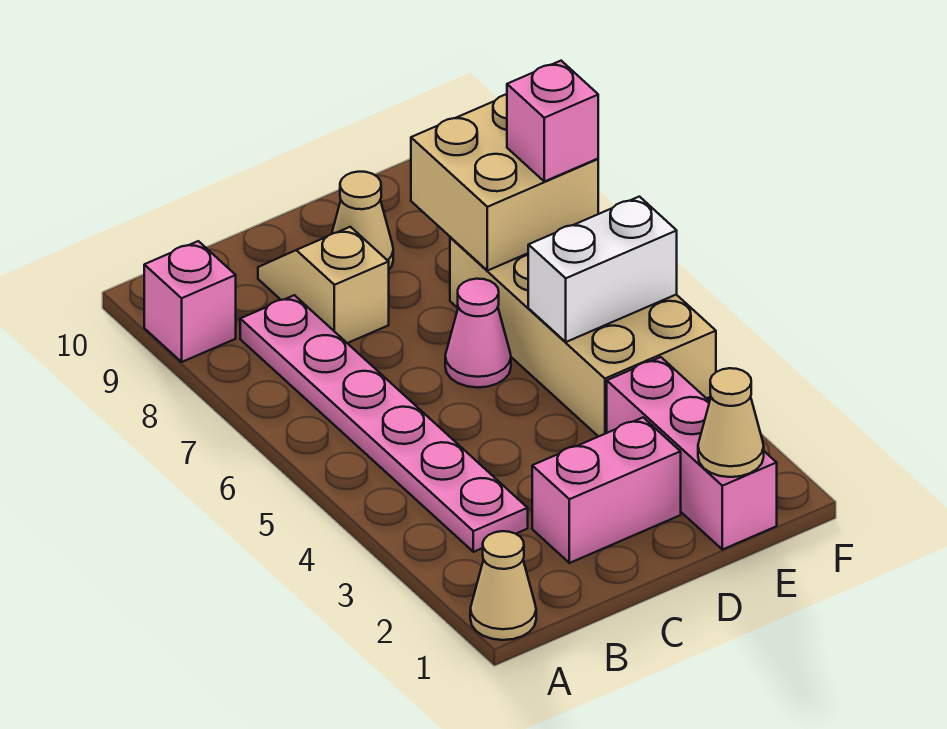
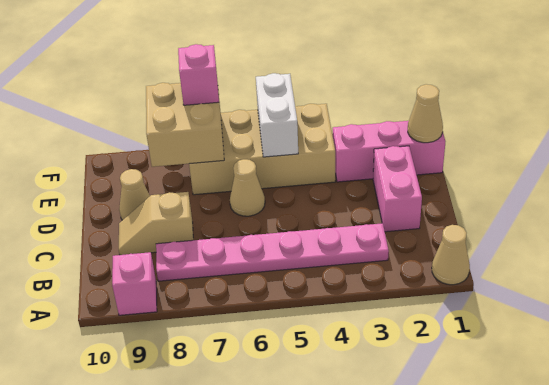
pink cone D6 level 1 -> tan cone D6 level 1

